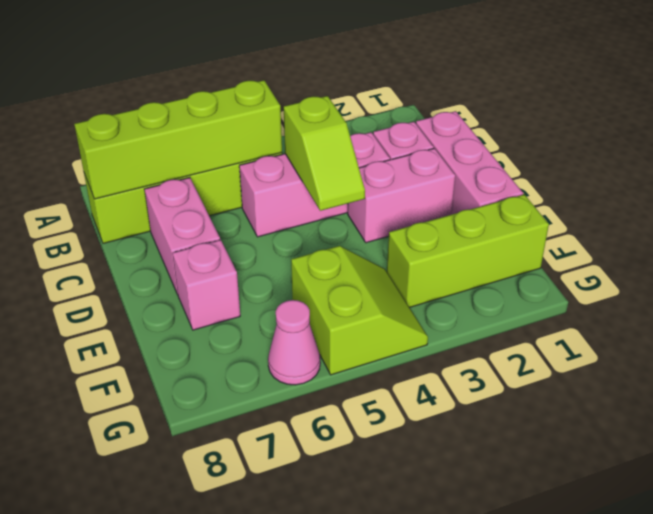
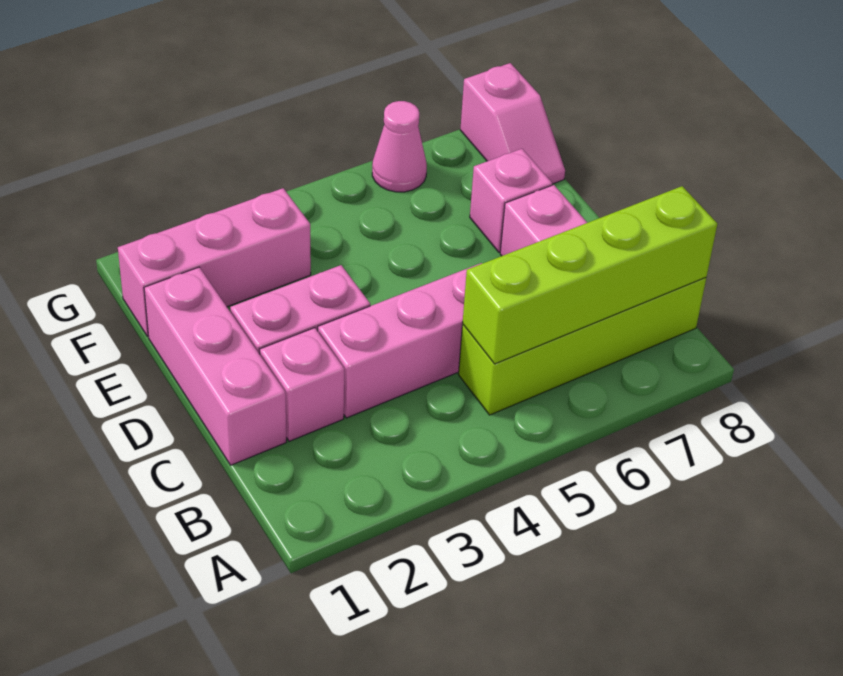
lime slope C4:D4 level 2 top C -> none
lime brick F1:F3 level 1 -> pink brick F1:F3 level 1
lime slope F4:G5 level 1 top 5 -> none
none -> pink slope F8:G8 level 1 top G

